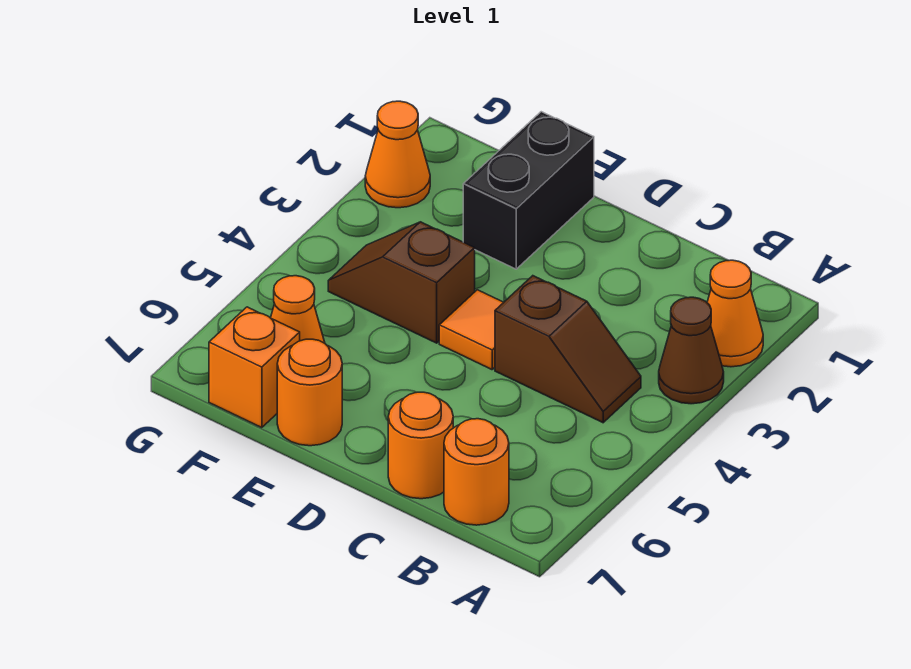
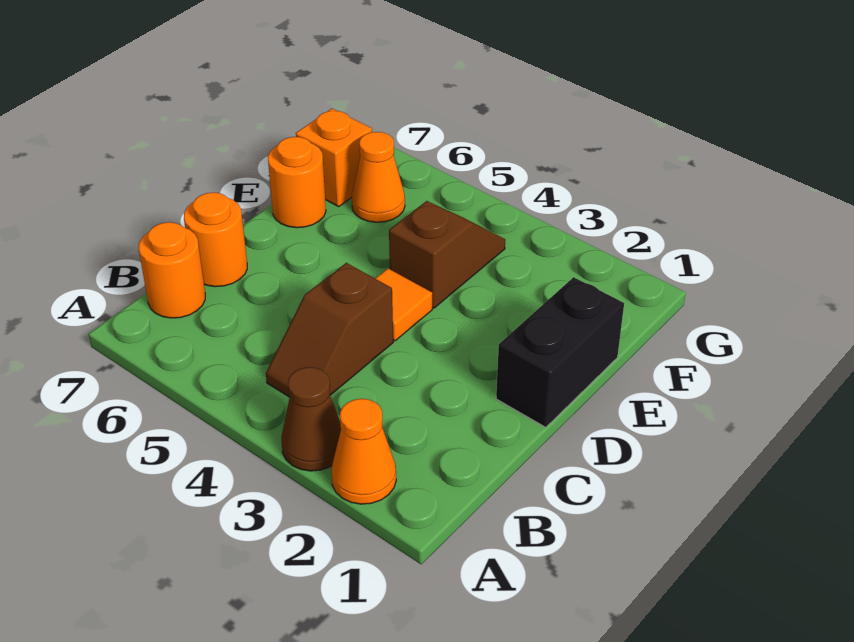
black brick E1:E2 level 1 -> black brick D1:E1 level 1
orange cone G2 level 1 -> none

